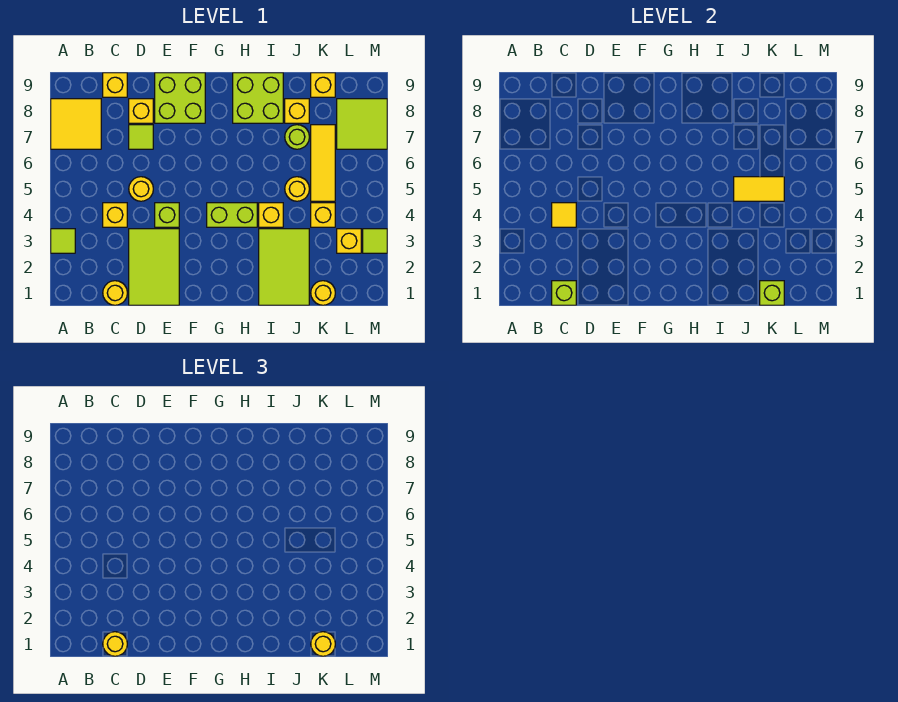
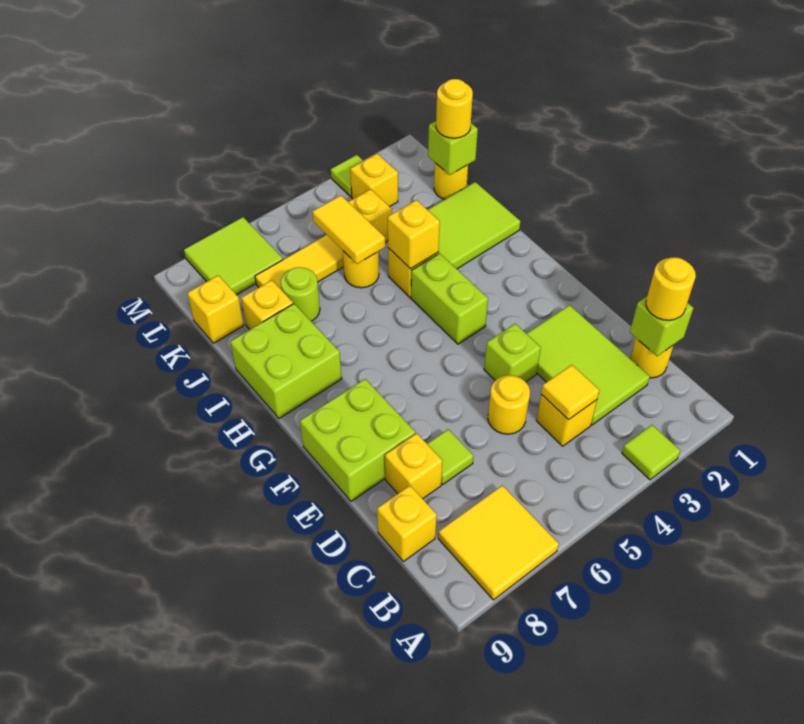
lime tile D1:E3 level 1 -> lime tile C2:E3 level 1
none -> yellow brick I4 level 2

